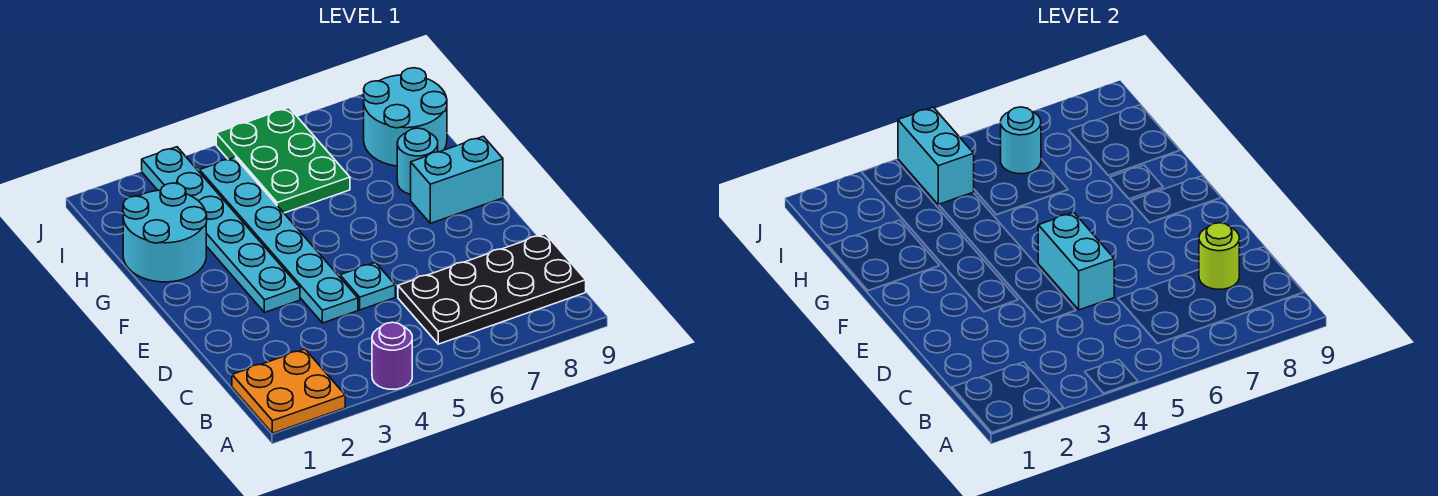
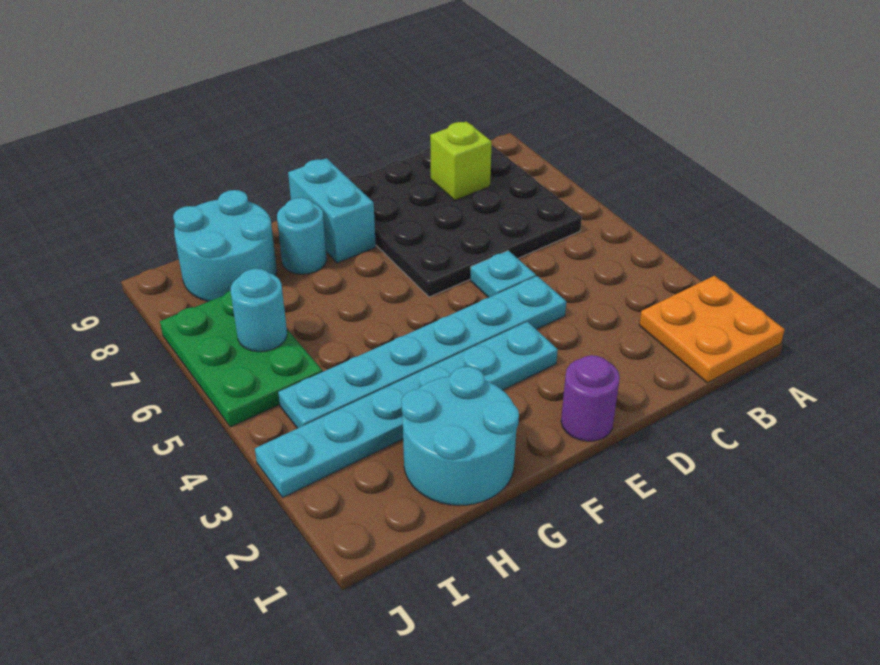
purple round brick A4 level 1 -> purple round brick E1 level 1
black plate B6:C9 level 1 -> black plate B6:E9 level 1
lime round brick C8 level 2 -> lime brick C8 level 2
cyan brick D5:E5 level 2 -> none
green plate H5:J6 level 1 -> green plate I5:J7 level 1
cyan brick I4:J4 level 2 -> none

